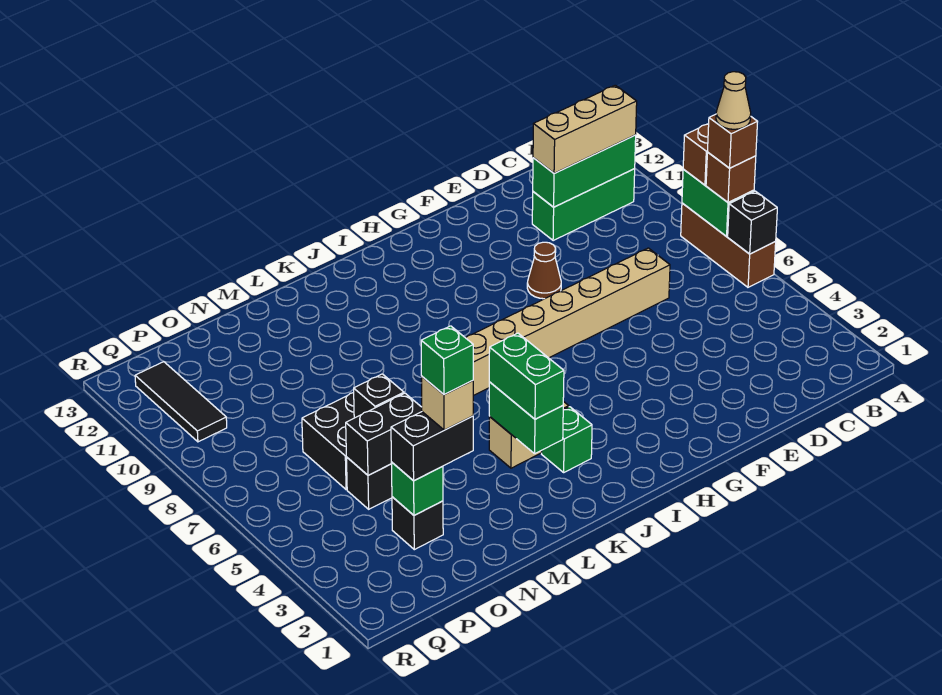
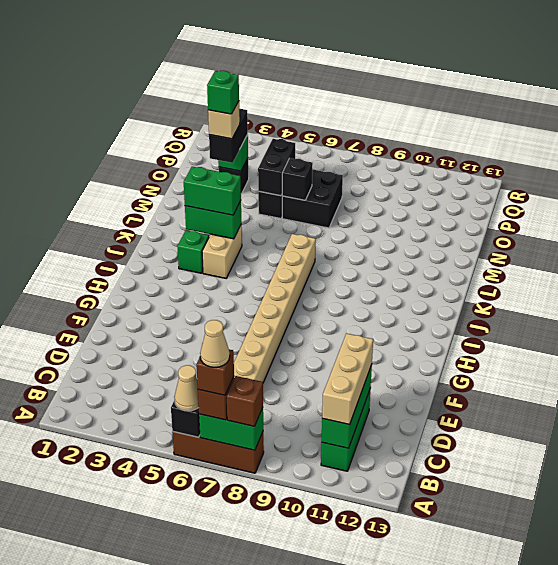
none -> tan cone A6 level 3
brown cone F9 level 1 -> none
black tile Q10:Q12 level 1 -> none

